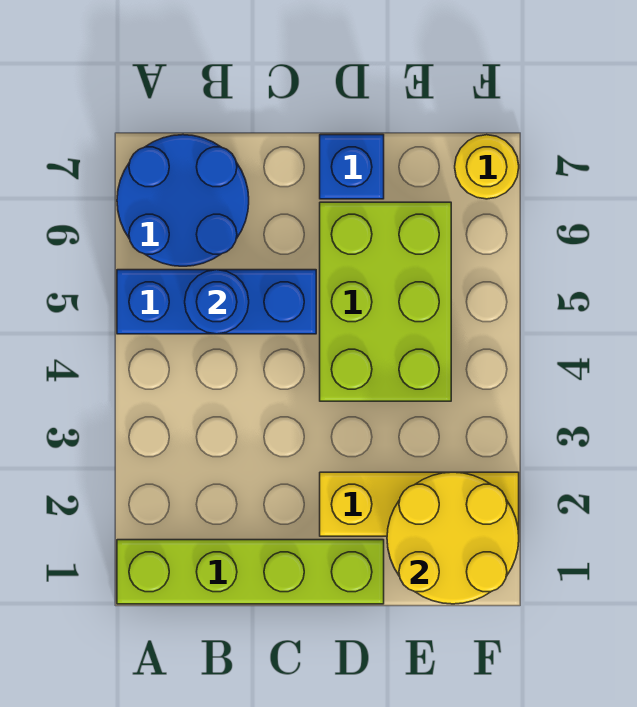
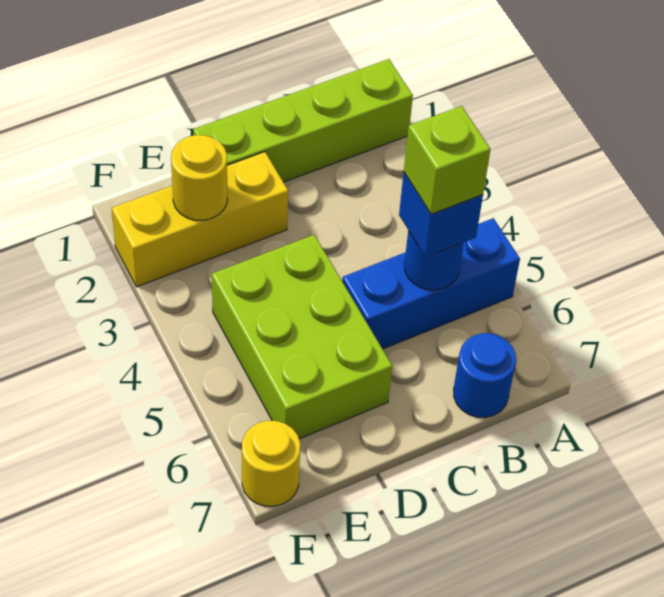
blue round brick A6:B7 level 1 -> blue round brick B7 level 1
none -> lime brick B5 level 4
blue brick D7 level 1 -> blue brick B5 level 3
yellow round brick E1:F2 level 2 -> yellow round brick E2 level 2

